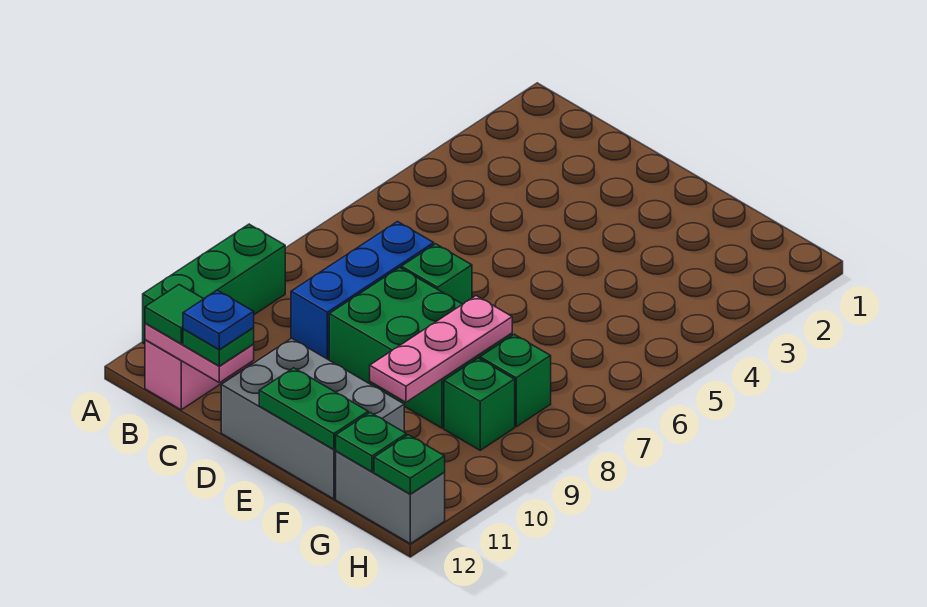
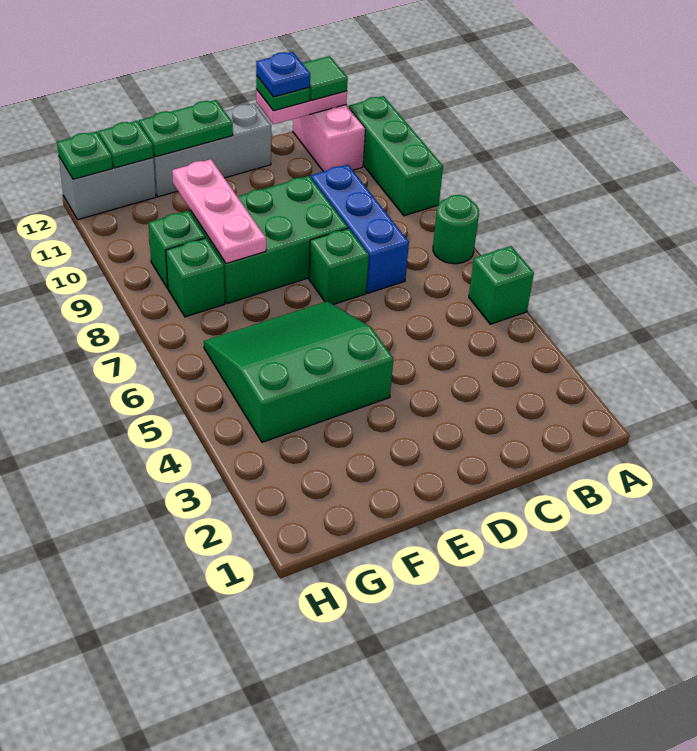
none -> green brick A5 level 1
none -> green round brick A7 level 1
grey brick D11:F12 level 1 -> grey brick D12:F12 level 1
none -> green slope E4:G6 level 1 top 4

